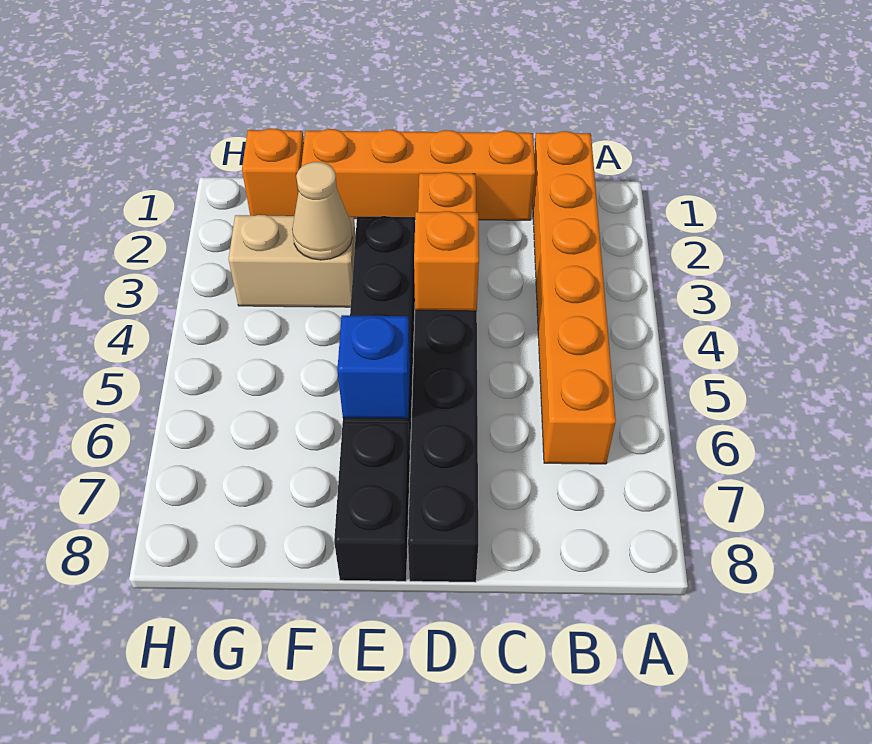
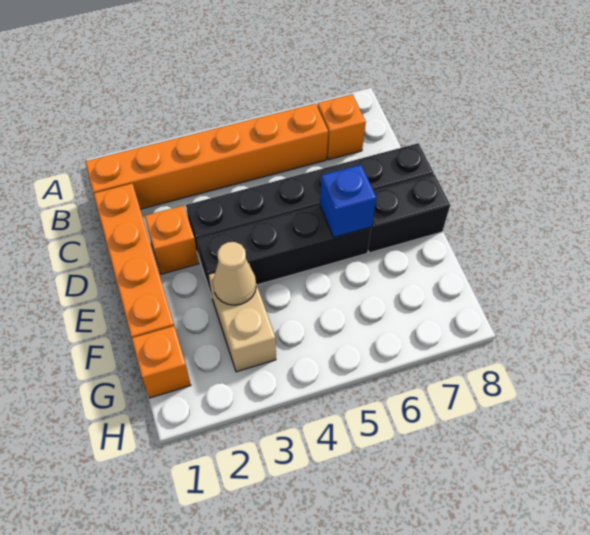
orange brick D4 level 2 -> orange brick B7 level 1

